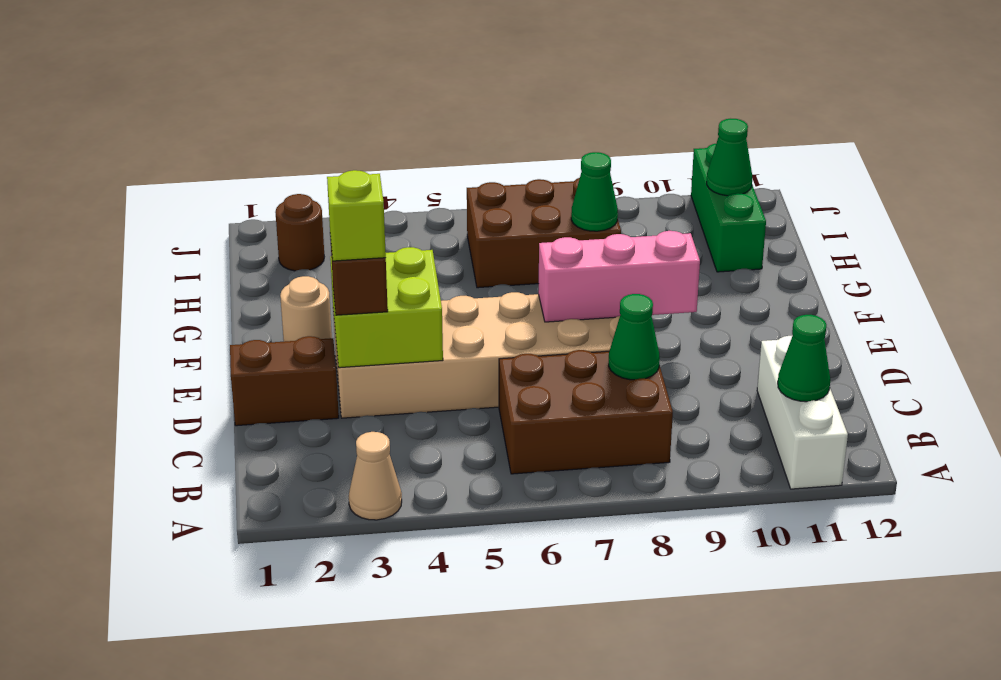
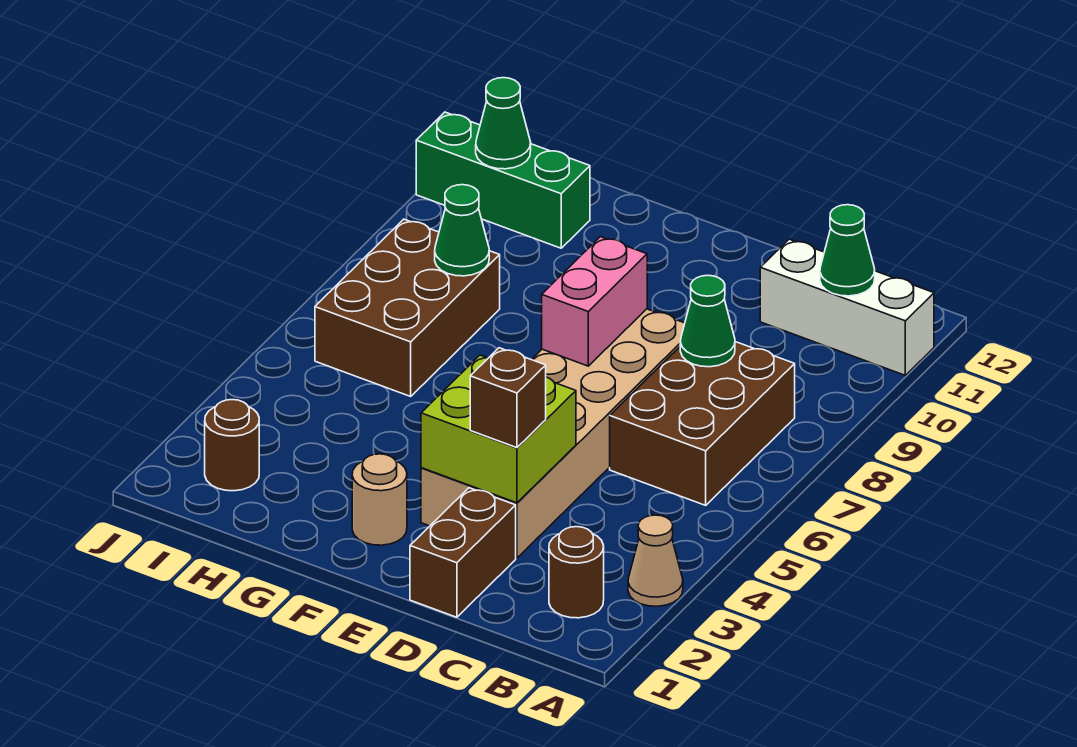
none -> brown round brick B2 level 1
lime brick D3 level 4 -> none
pink brick E7:E9 level 2 -> pink brick E7:E8 level 2

